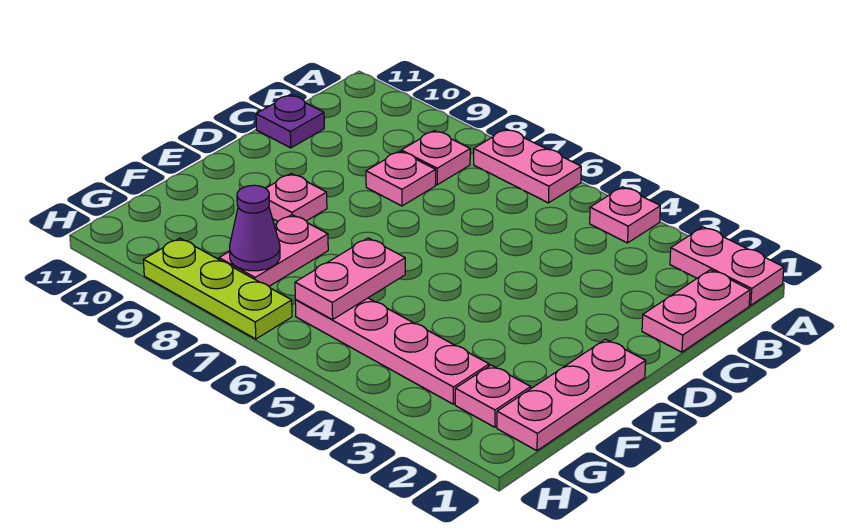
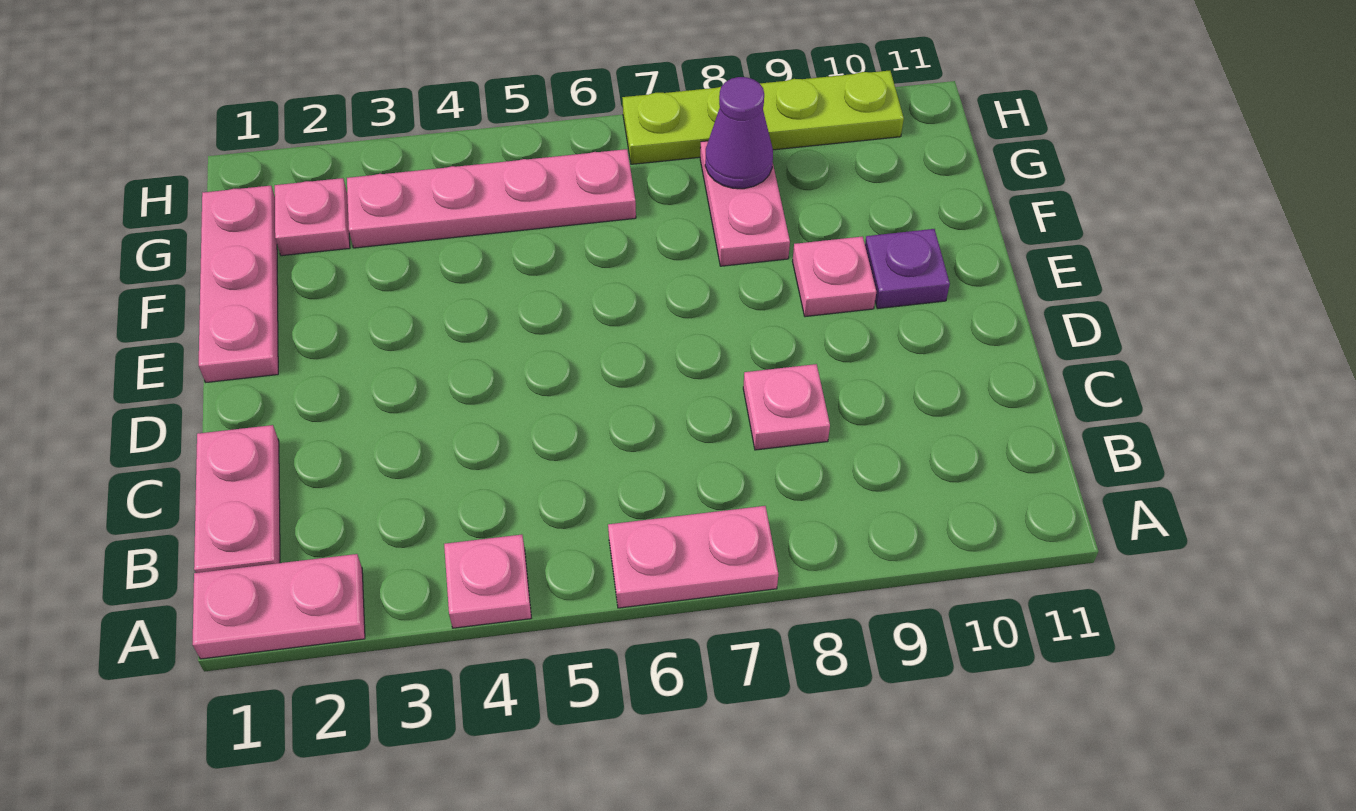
pink plate B8 level 1 -> none
purple plate C11 level 1 -> purple plate E10 level 1
pink plate F6:G6 level 2 -> none
lime plate H7:H9 level 1 -> lime plate H7:H10 level 1

